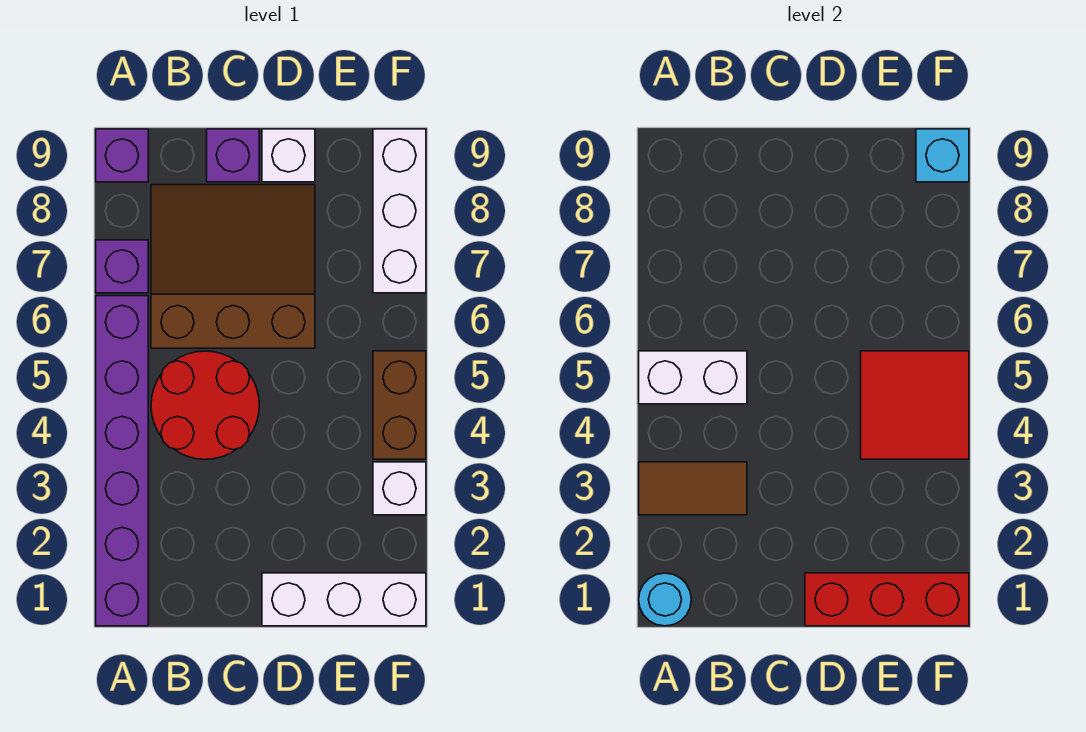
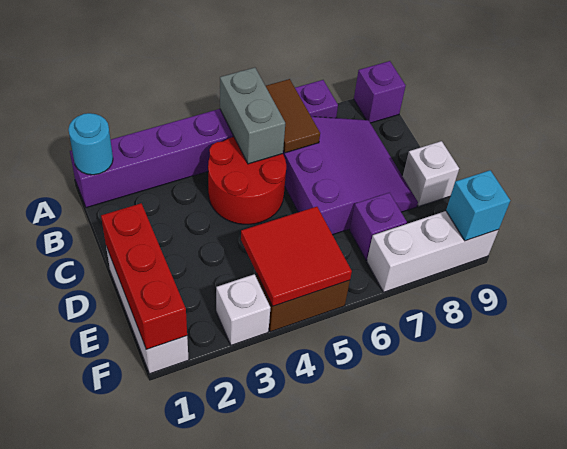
brown tile A3:B3 level 2 -> brown tile A6:B6 level 2
white brick A5:B5 level 2 -> grey brick A5:B5 level 2
brown slope B6:D8 level 1 top 6 -> purple slope B6:D8 level 1 top 6
purple brick C9 level 1 -> purple brick E7 level 1

